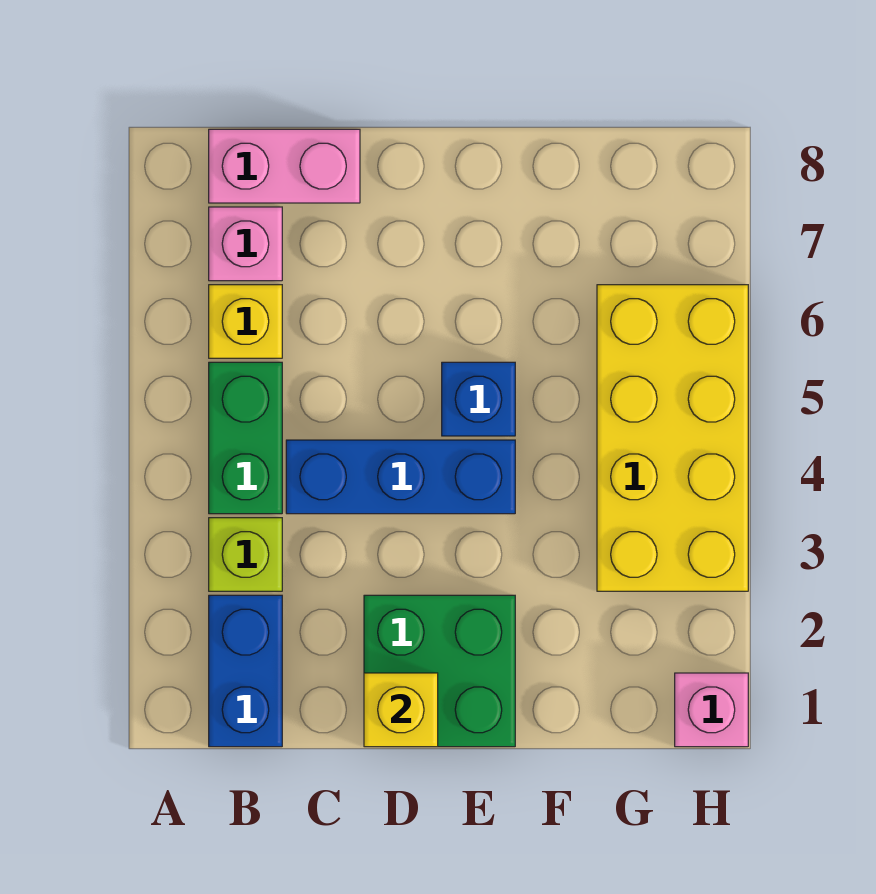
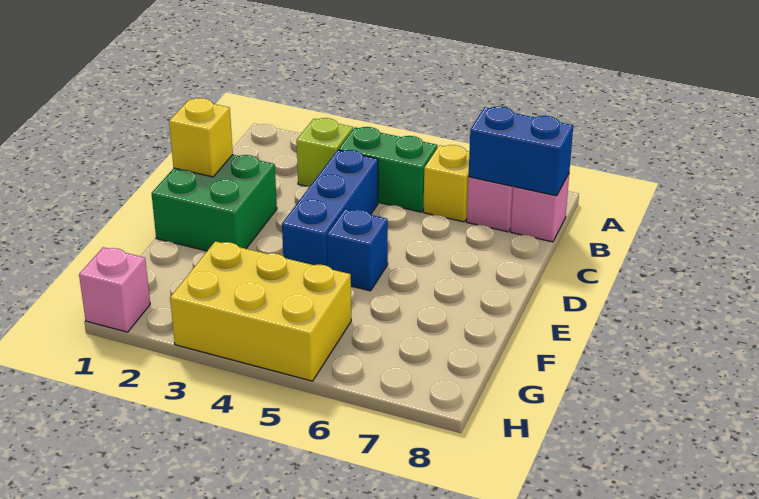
blue brick B1:B2 level 1 -> blue brick B7:B8 level 2
pink brick B8:C8 level 1 -> pink brick B8 level 1
yellow brick G3:H6 level 1 -> yellow brick G3:H5 level 1

